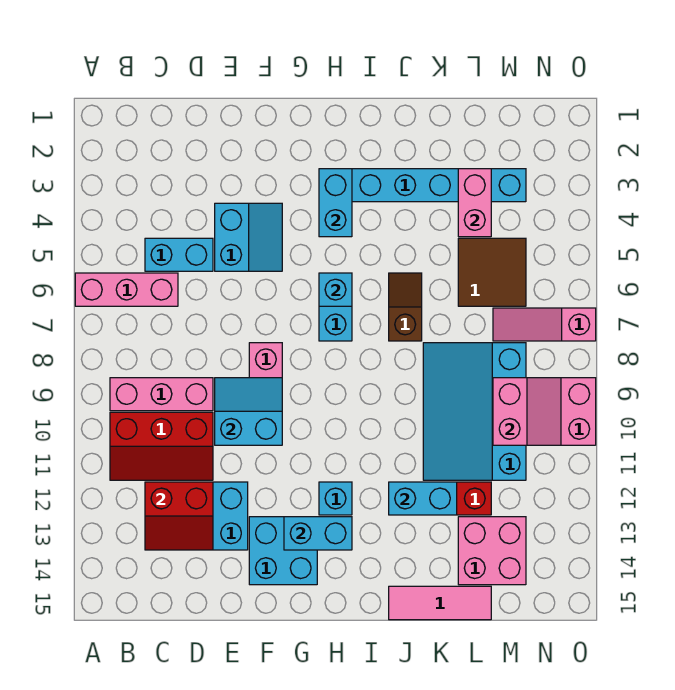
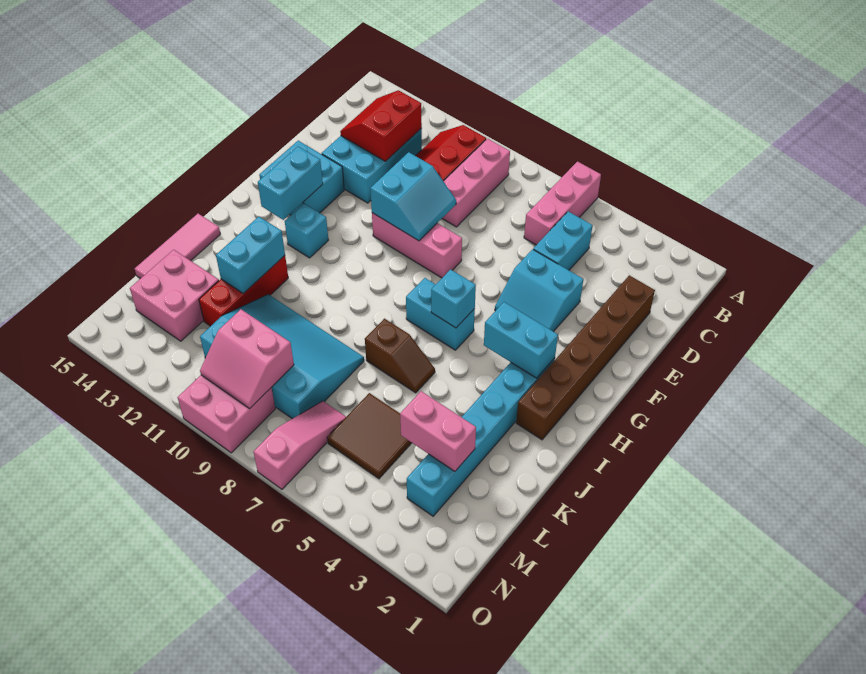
none -> brown brick D2:I2 level 1

